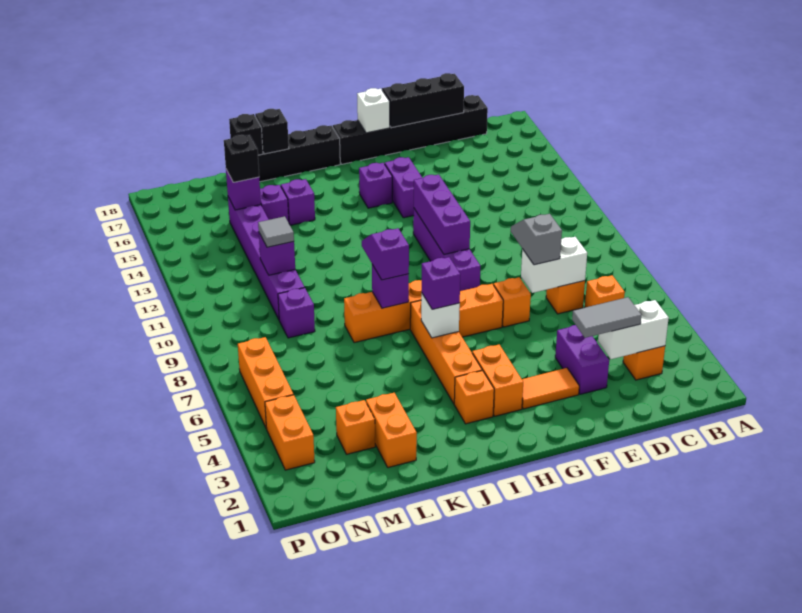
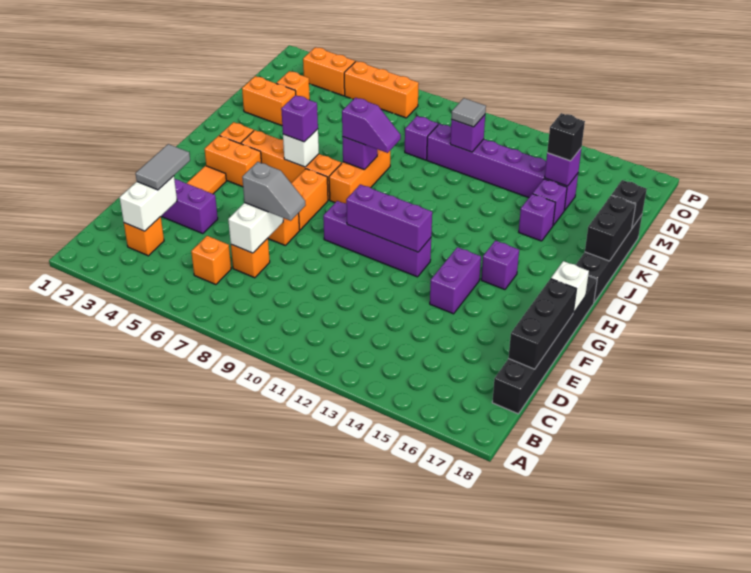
purple brick G14:G15 level 1 -> purple brick F14:G14 level 1
black brick K18 level 2 -> black brick J18:K18 level 2

